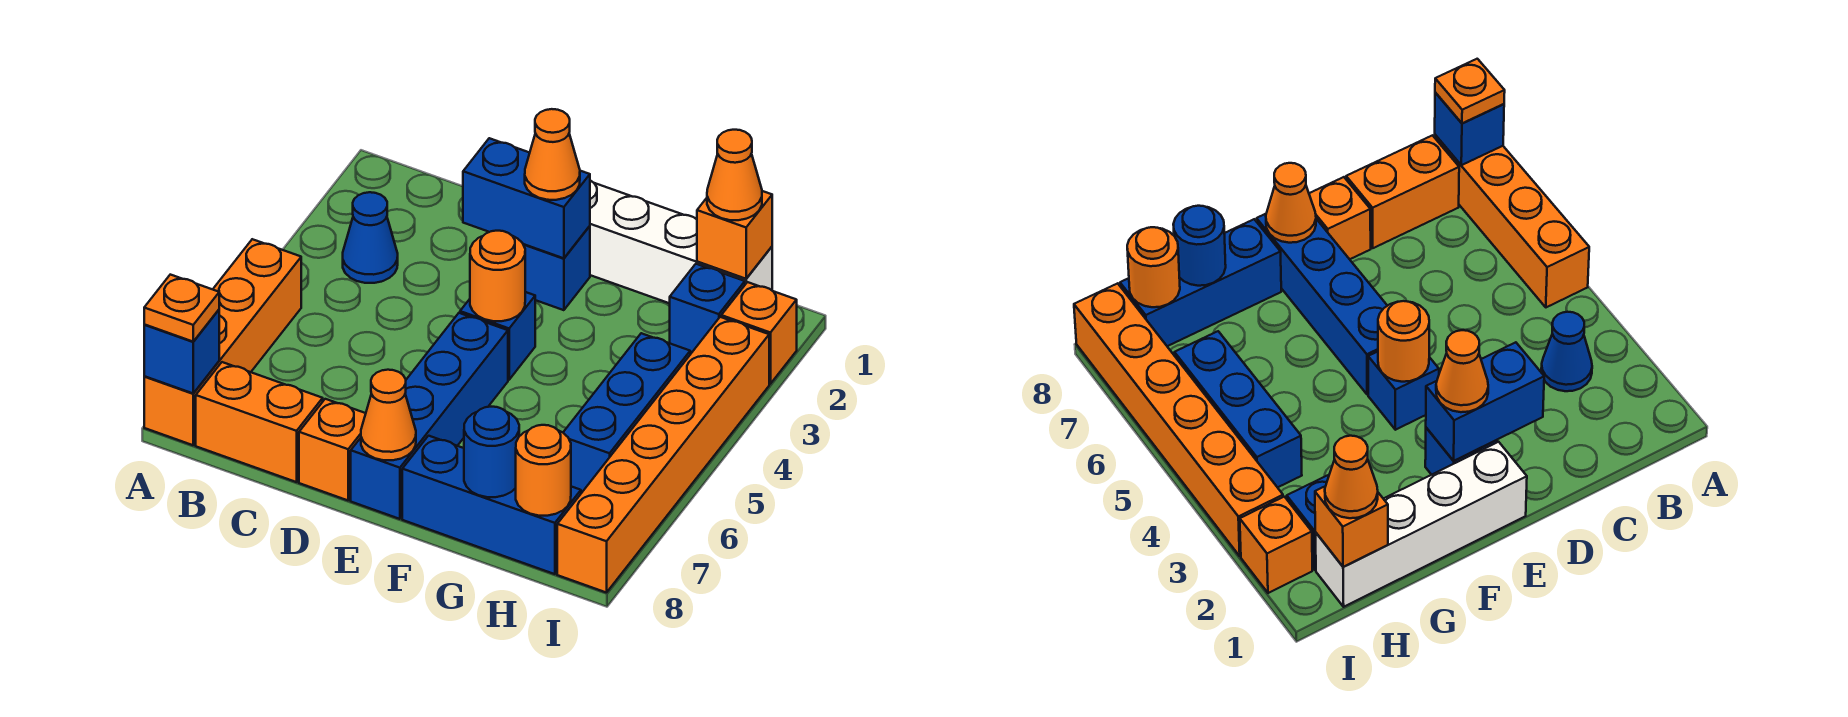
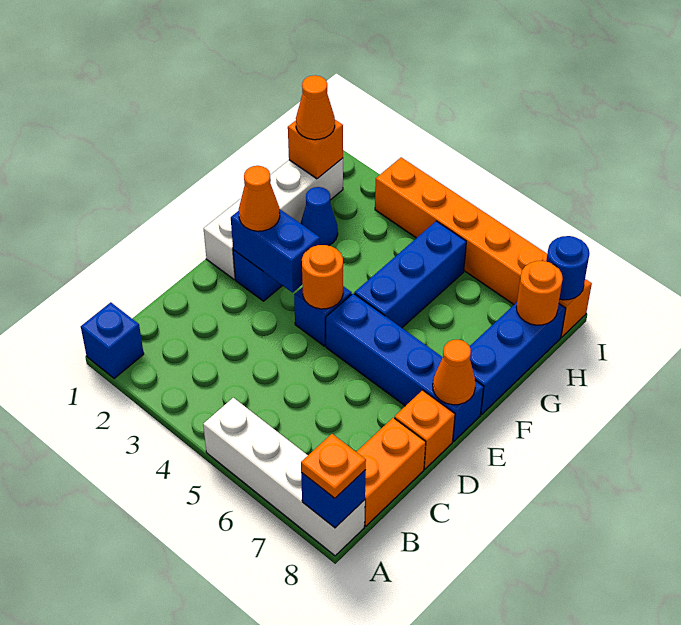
orange brick A5:A8 level 1 -> white brick A5:A8 level 1
blue cone B3 level 1 -> blue cone G2 level 1
blue brick D2:E2 level 2 -> blue brick E2:E3 level 2
blue round brick G8 level 2 -> blue round brick I8 level 2
blue brick H2 level 1 -> blue brick A1 level 1
blue brick H4:H6 level 1 -> blue brick F5:H5 level 1
orange brick I2 level 1 -> none

